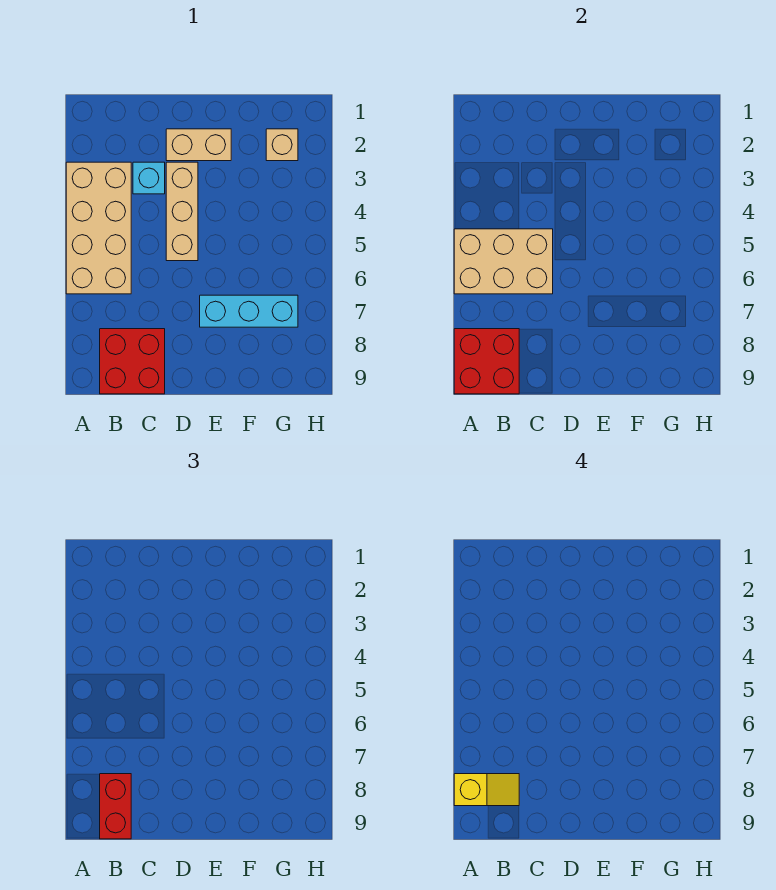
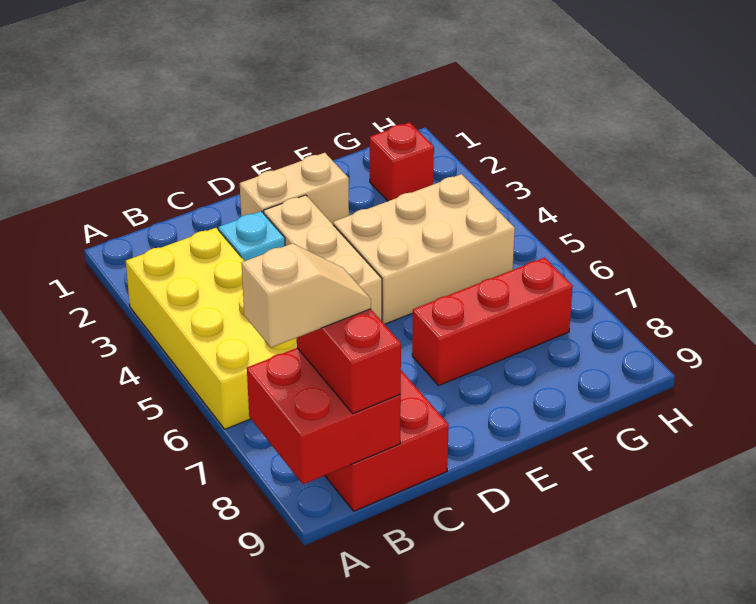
tan brick A3:B6 level 1 -> yellow brick A3:B6 level 1
tan brick A5:C6 level 2 -> tan brick E4:G5 level 1
yellow slope A8:B8 level 4 top A -> tan slope A8:B8 level 4 top A
cyan brick E7:G7 level 1 -> red brick E7:G7 level 1
tan brick G2 level 1 -> red brick G2 level 1

